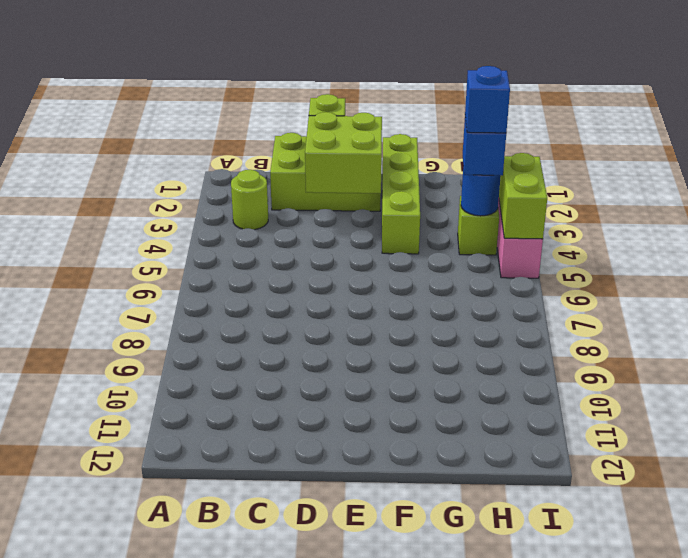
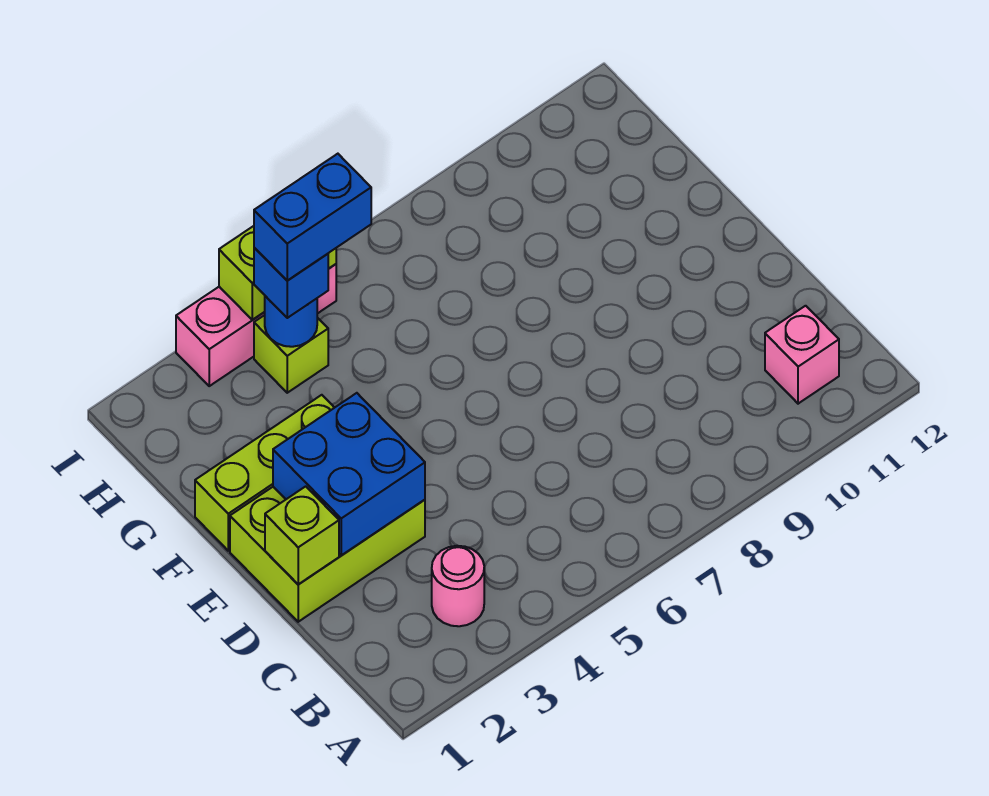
lime round brick B3 level 1 -> pink round brick B3 level 1
none -> pink brick B11 level 1
lime brick C1:E2 level 1 -> lime brick D1:E3 level 1
lime brick D2:E3 level 2 -> blue brick D2:E3 level 2
lime brick F1:F4 level 1 -> lime brick F1:F3 level 1
blue brick H4 level 4 -> blue brick H4:H5 level 4

